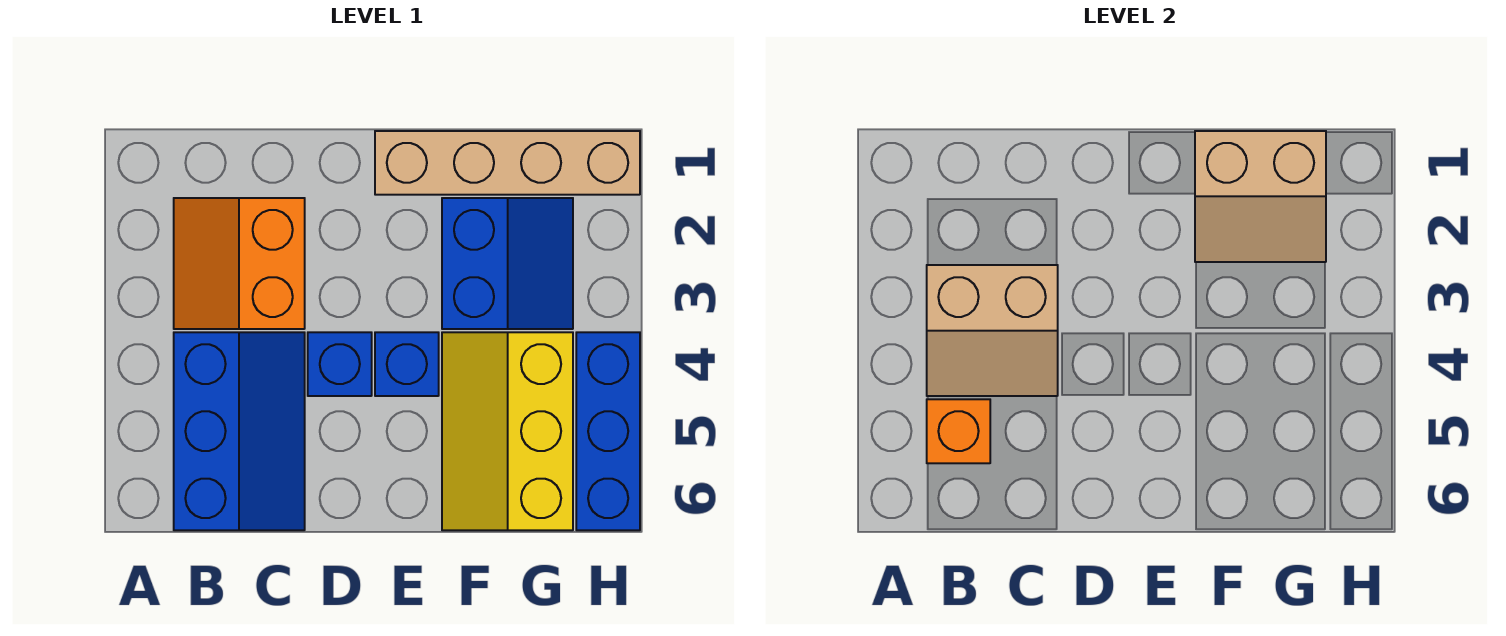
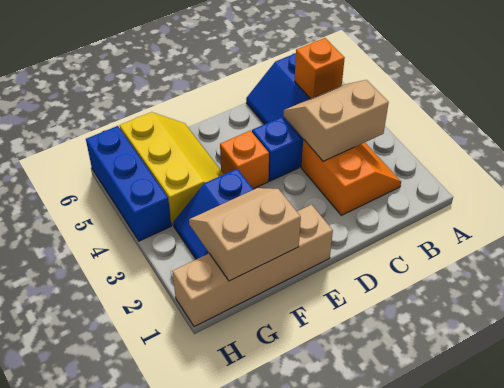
blue brick E4 level 1 -> orange brick E4 level 1

